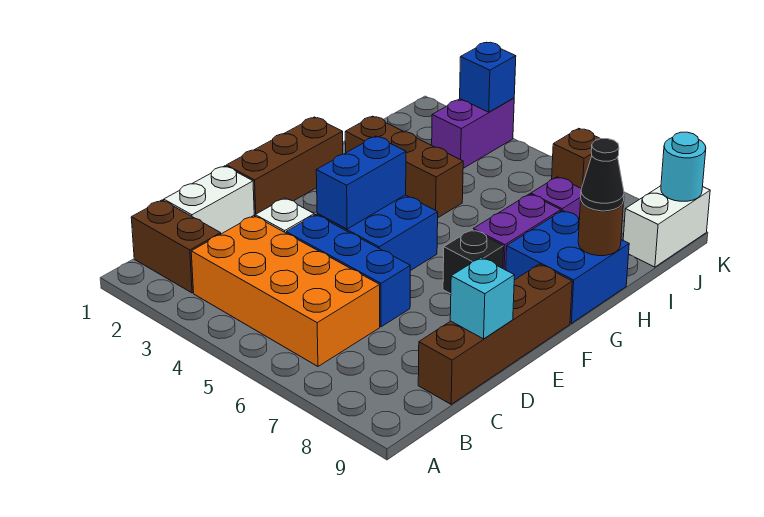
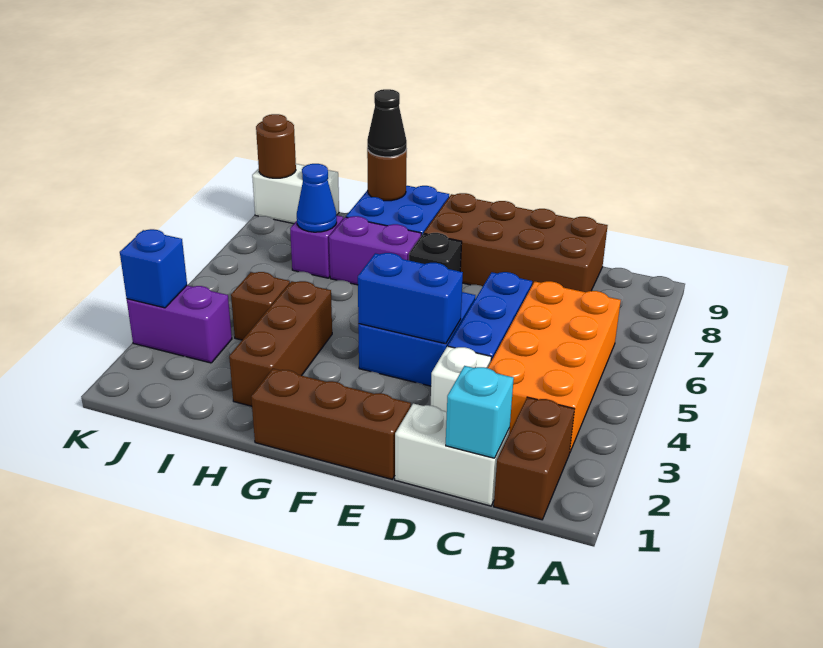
brown brick C9:F9 level 1 -> brown brick C8:F9 level 1
cyan brick D9 level 2 -> cyan brick C1 level 2
none -> blue cone I7 level 2
brown brick K6 level 1 -> brown brick I4 level 1
cyan round brick K9 level 2 -> brown round brick K9 level 2

